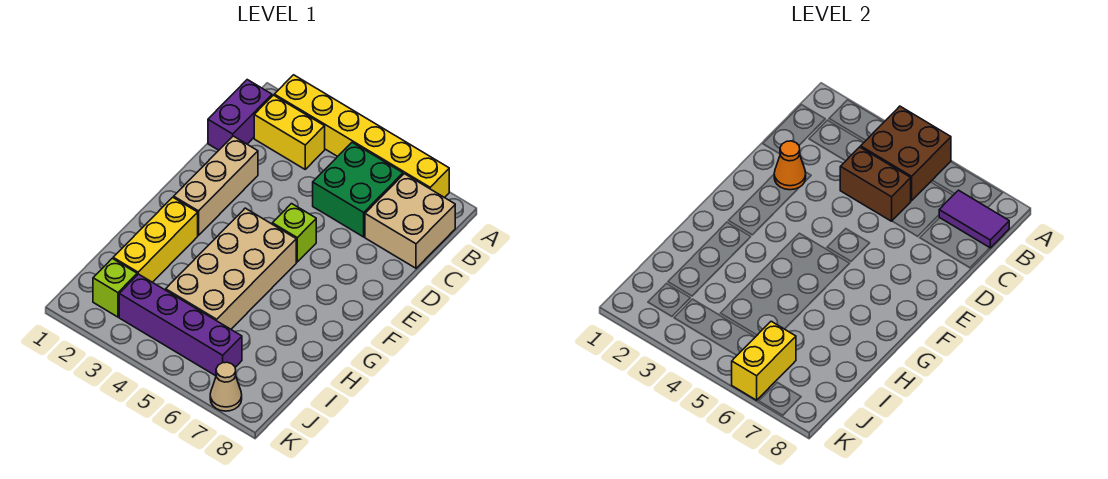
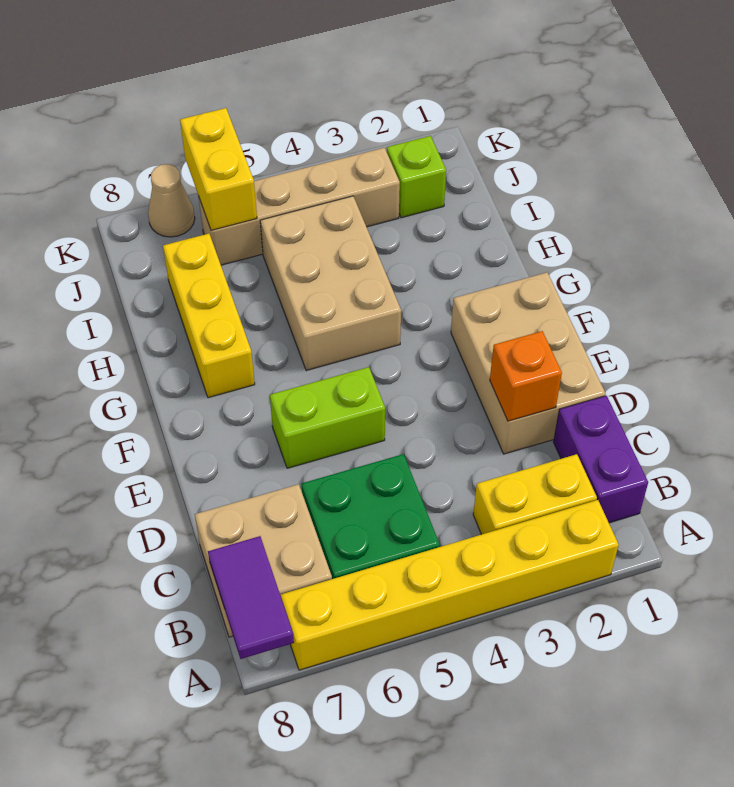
brown brick A4:B5 level 2 -> none
purple tile B7:B8 level 2 -> purple tile A8:B8 level 2
brown brick C4:C5 level 2 -> none
tan brick D2:F2 level 1 -> tan brick D1:F2 level 1
orange cone D2 level 2 -> orange brick D2 level 2
lime brick E5 level 1 -> lime brick E5:E6 level 1
tan brick F4:I5 level 1 -> tan brick G4:I5 level 1
yellow brick G2:I2 level 1 -> yellow brick G7:I7 level 1
purple brick J3:J6 level 1 -> tan brick J3:J6 level 1

